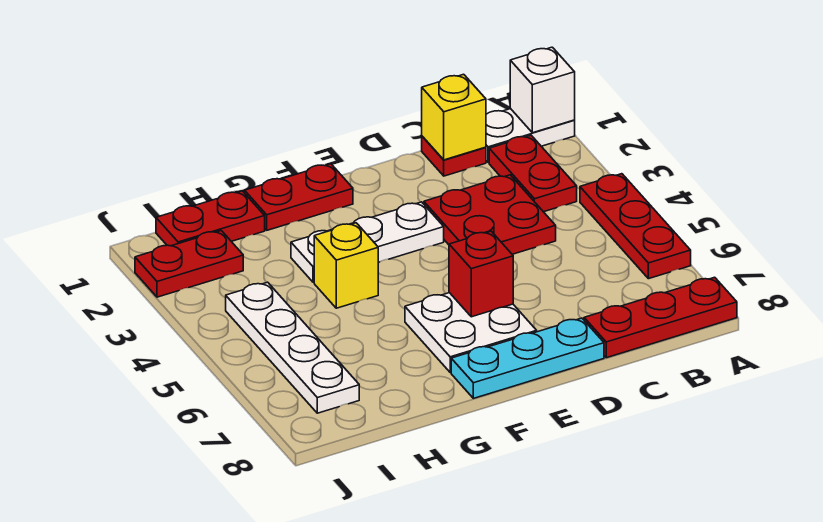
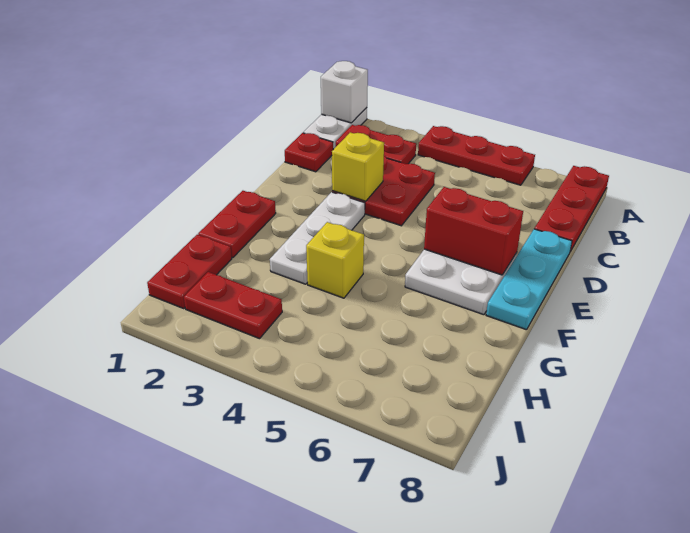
yellow brick C1 level 2 -> yellow brick D3 level 2
red brick E6 level 2 -> red brick E6:E7 level 2
red plate I2:J2 level 1 -> red plate I2:I3 level 1
white plate I4:I7 level 1 -> none

